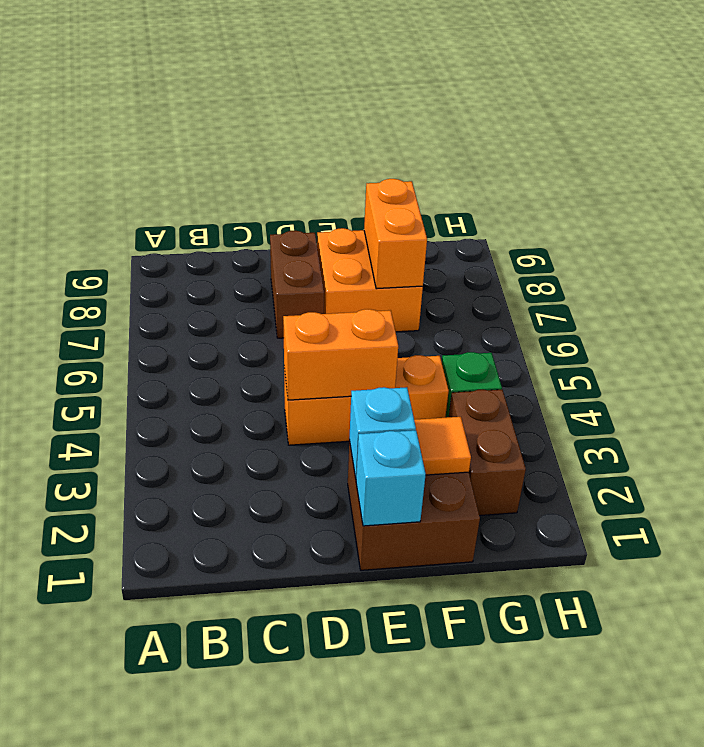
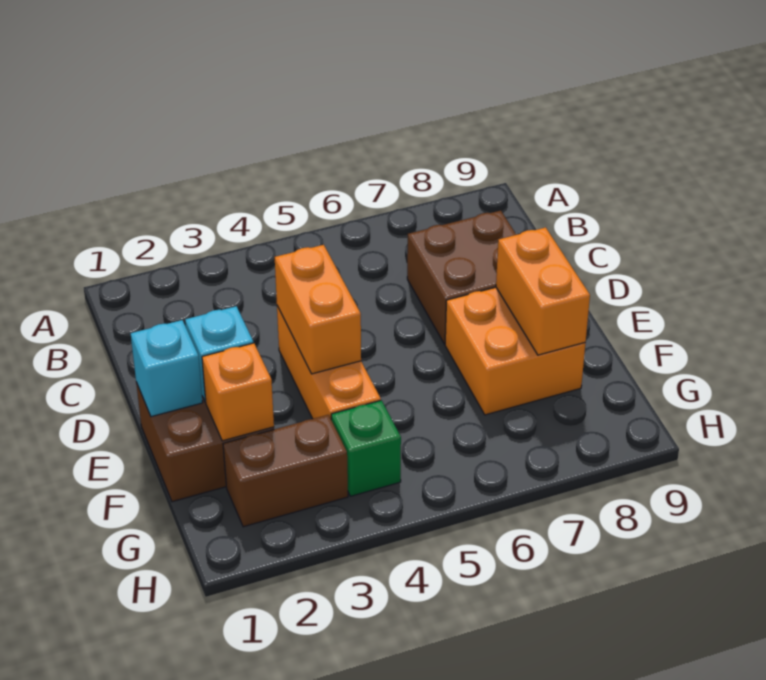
brown brick D7:D8 level 1 -> brown brick C7:D8 level 1
orange tile F2 level 2 -> orange brick F2 level 2
orange brick F7:F8 level 2 -> orange brick E8:F8 level 2

